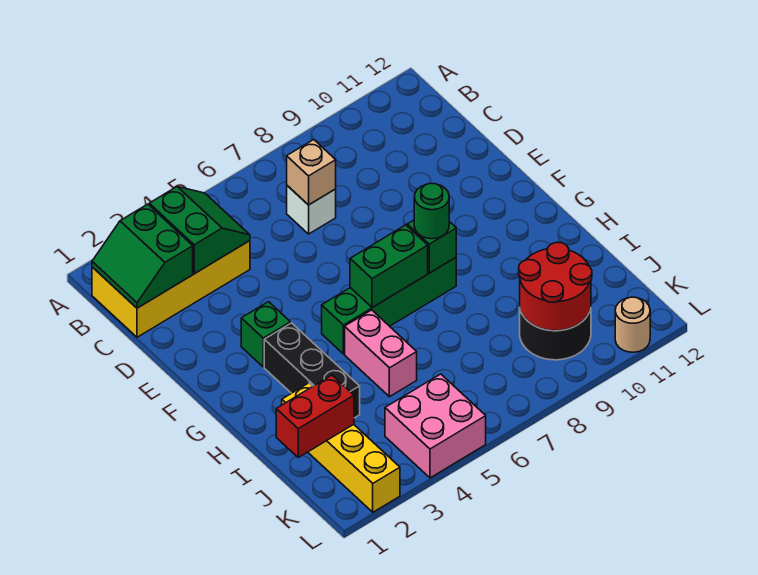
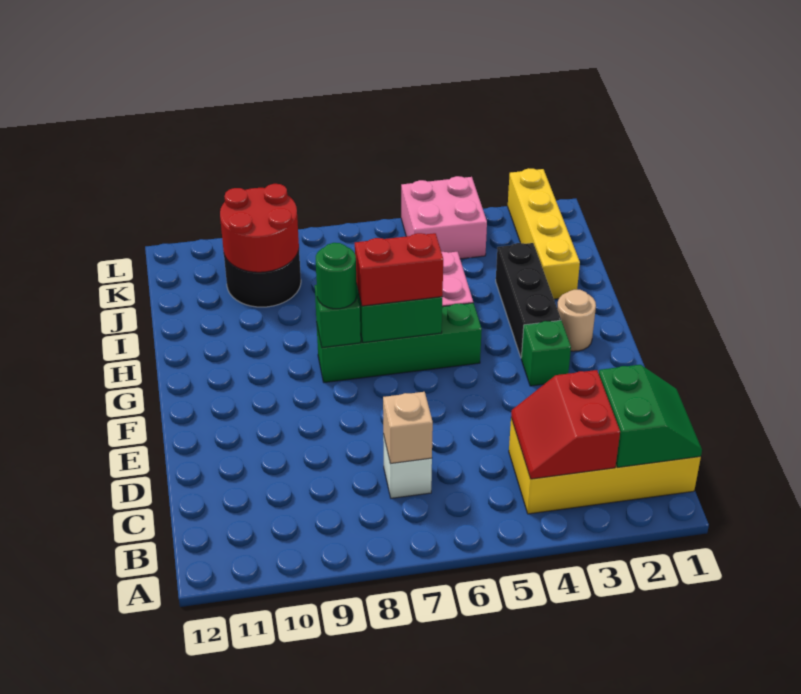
green slope B3:C4 level 2 top 3 -> red slope B3:C4 level 2 top 3
red brick J1:J2 level 2 -> red brick G6:G7 level 3
tan round brick L11 level 1 -> tan round brick G2 level 1

